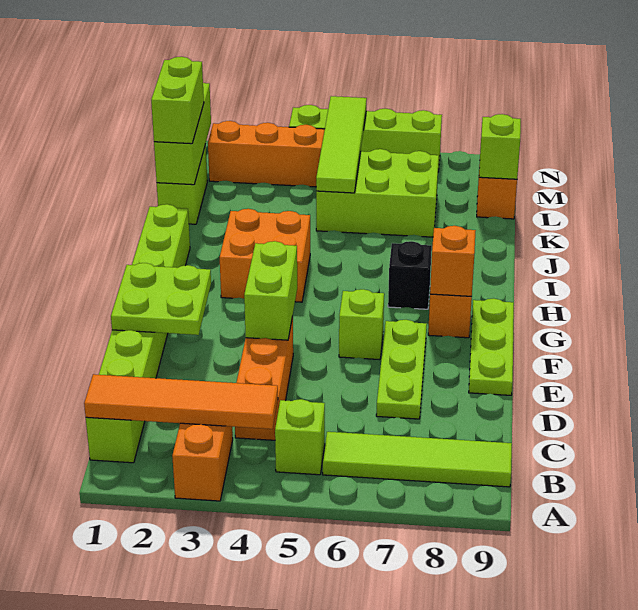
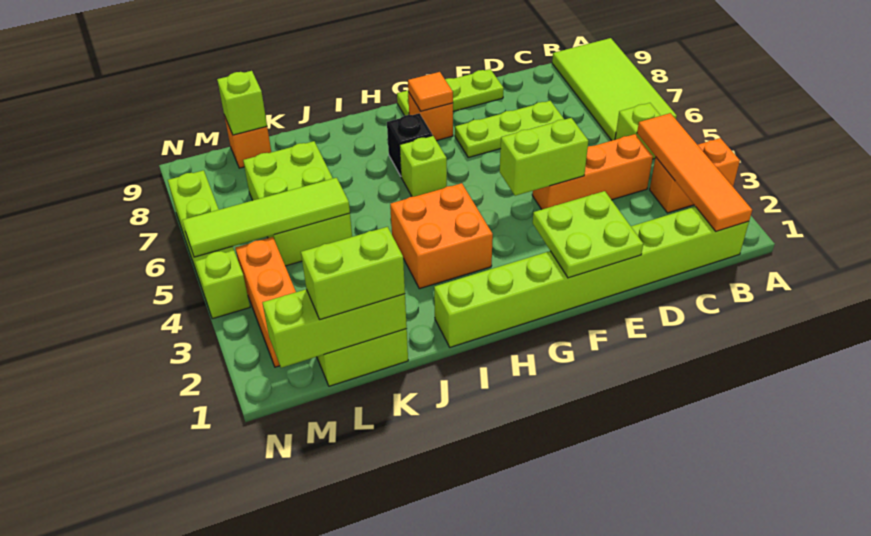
lime tile B6:B9 level 1 -> lime tile A6:B9 level 1
lime brick F6 level 1 -> lime brick H6 level 1
orange brick G8 level 2 -> orange tile G8 level 2

